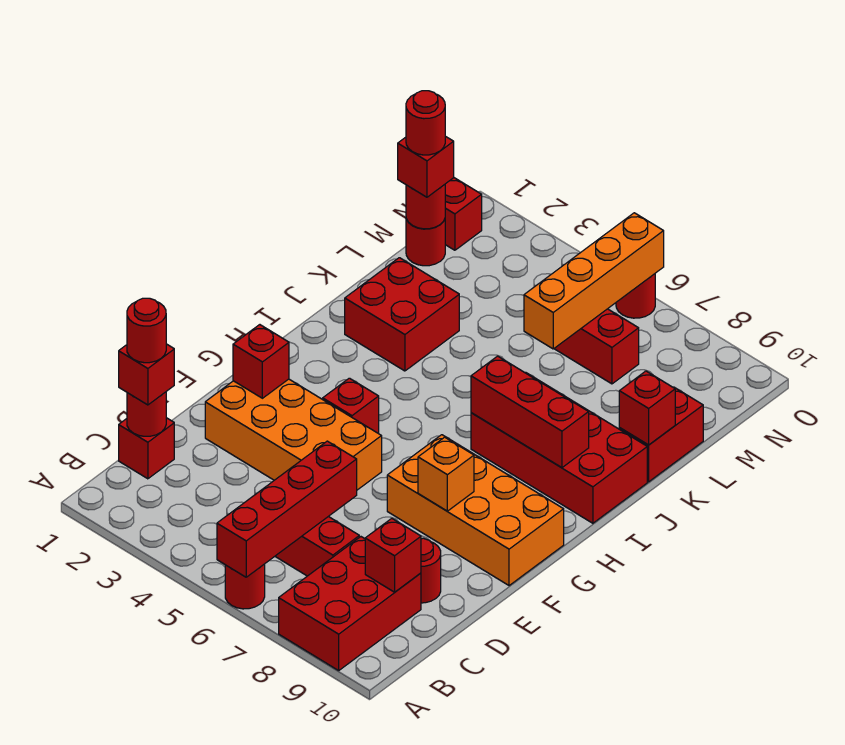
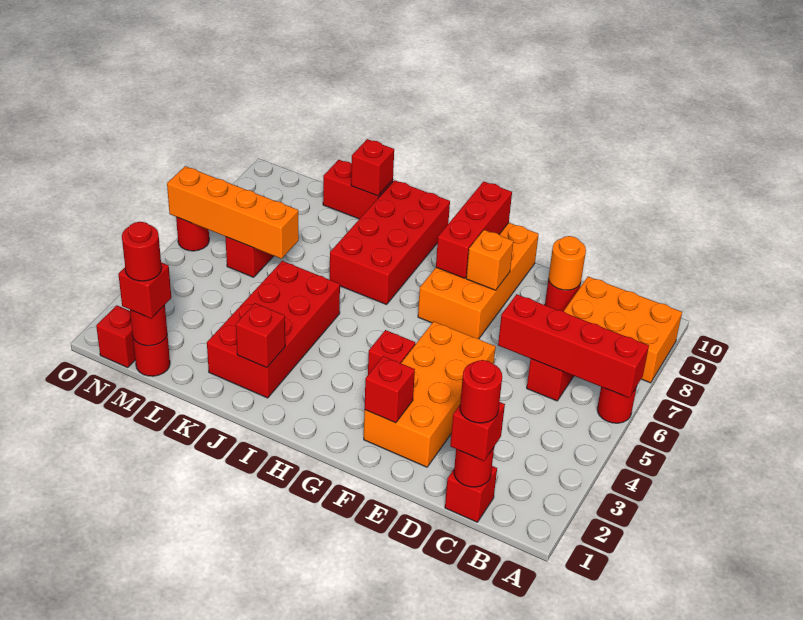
red brick A8:C9 level 1 -> orange brick A8:C9 level 1
red brick C9 level 2 -> red brick J2 level 2
none -> orange round brick D9 level 2
red brick I7:I9 level 2 -> red brick G8:G10 level 2
red brick J2:K3 level 1 -> red brick J2:K5 level 1

